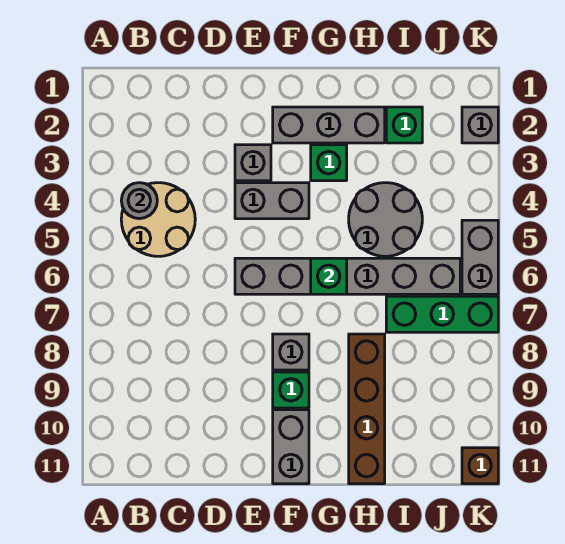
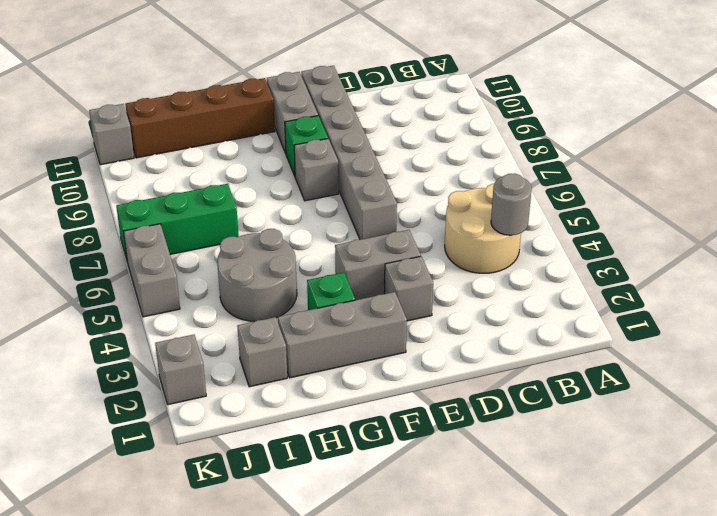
grey brick E6:J6 level 1 -> grey brick E6:E11 level 1
green brick G6 level 2 -> none
brown brick H8:H11 level 1 -> brown brick G11:J11 level 1
green brick I2 level 1 -> grey brick I2 level 1
brown brick K11 level 1 -> grey brick K11 level 1

